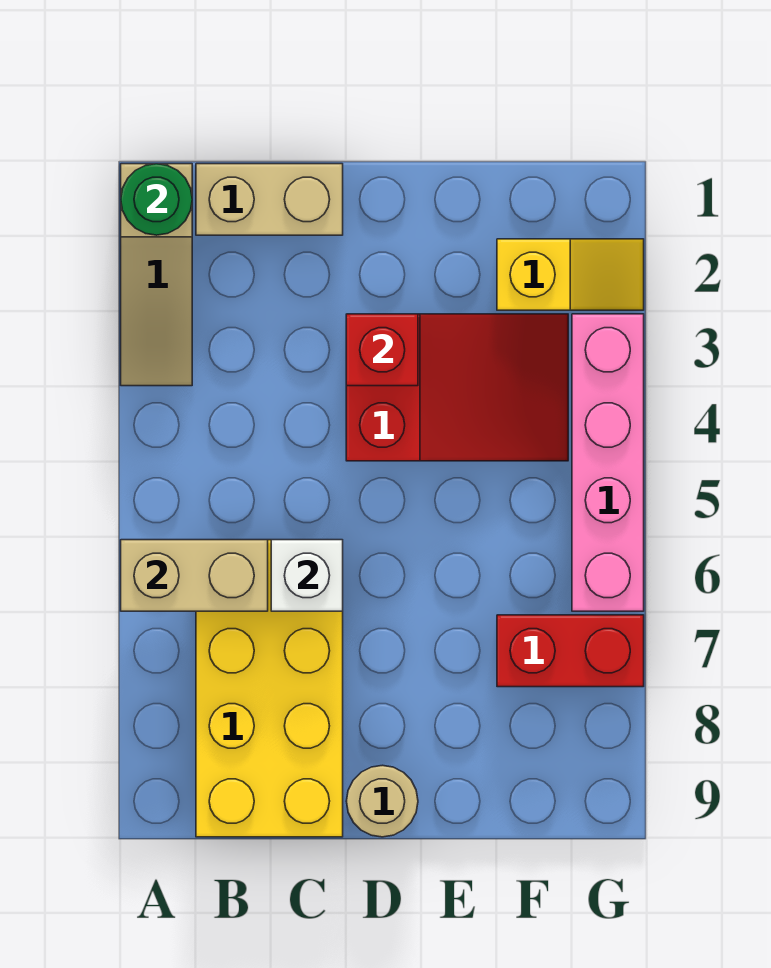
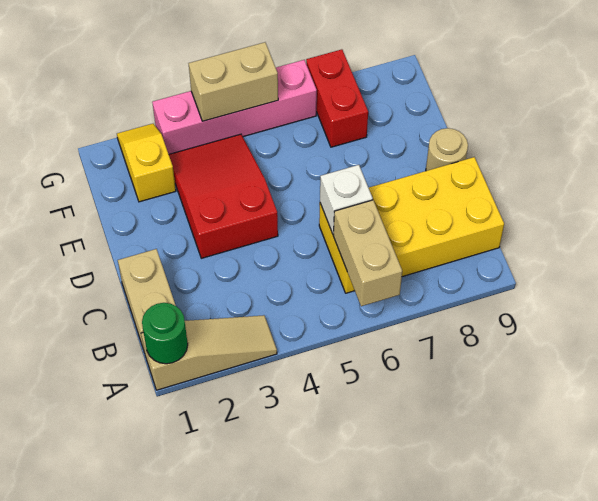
red brick D3 level 2 -> none
none -> tan brick G4:G5 level 2

